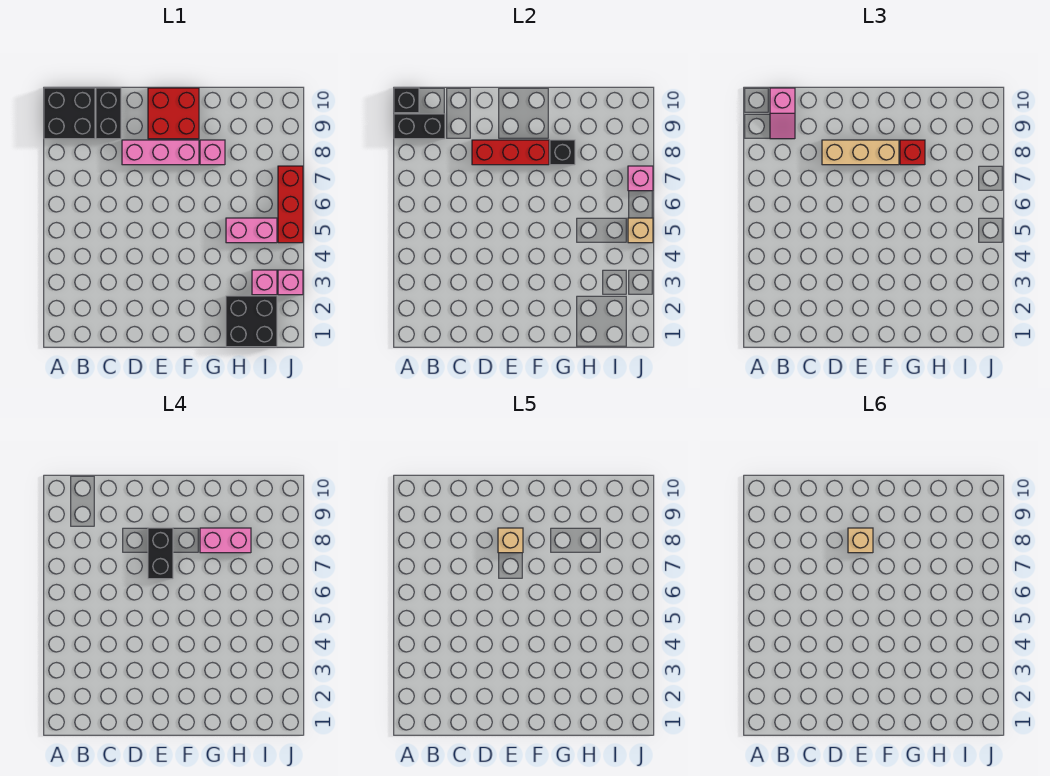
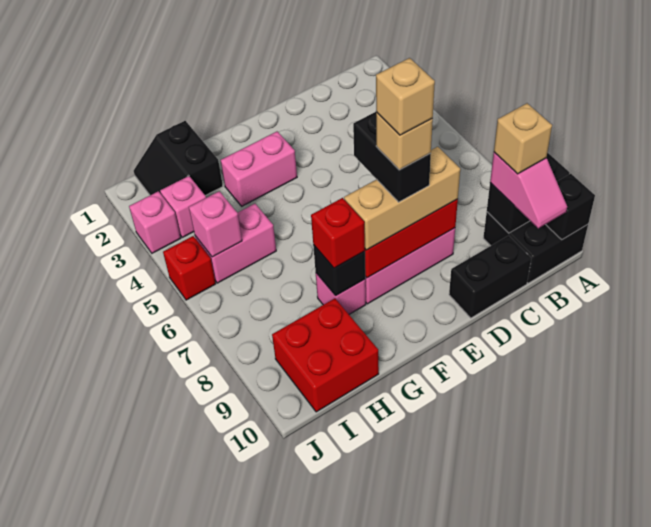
pink slope B9:B10 level 3 top 10 -> pink slope B9:B10 level 3 top 9
black brick C9:C10 level 1 -> black brick C10:D10 level 1
red brick E9:F10 level 1 -> red brick H9:I10 level 1
pink brick G8:H8 level 4 -> pink brick F3:G3 level 1
black brick H1:I2 level 1 -> black slope H1:I2 level 1 top H
red brick J5:J7 level 1 -> red brick J5 level 1
tan brick J5 level 2 -> tan brick B9 level 4
pink brick J7 level 2 -> pink brick I5 level 2

